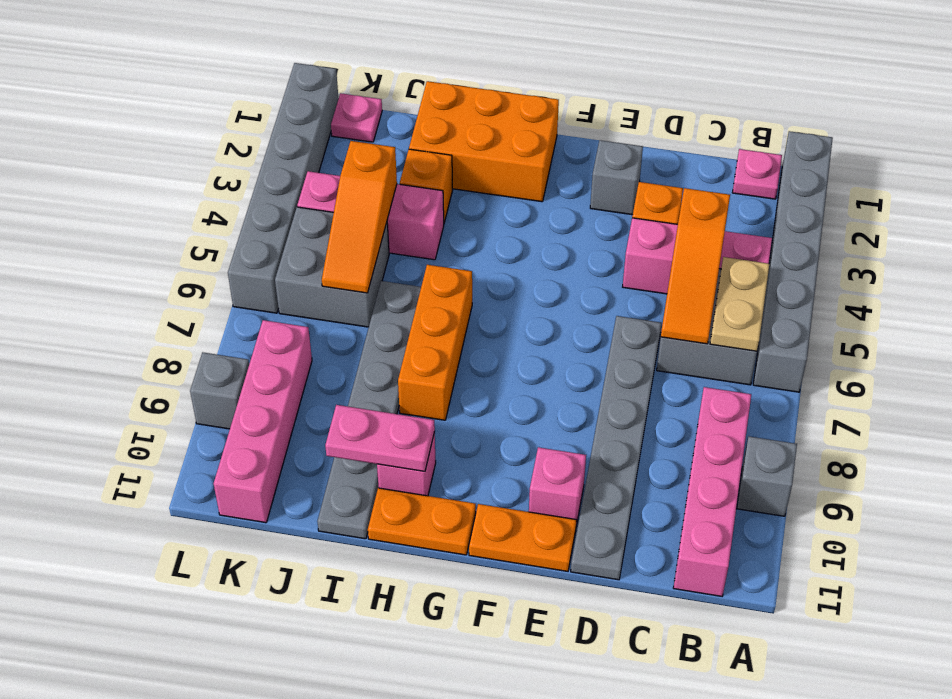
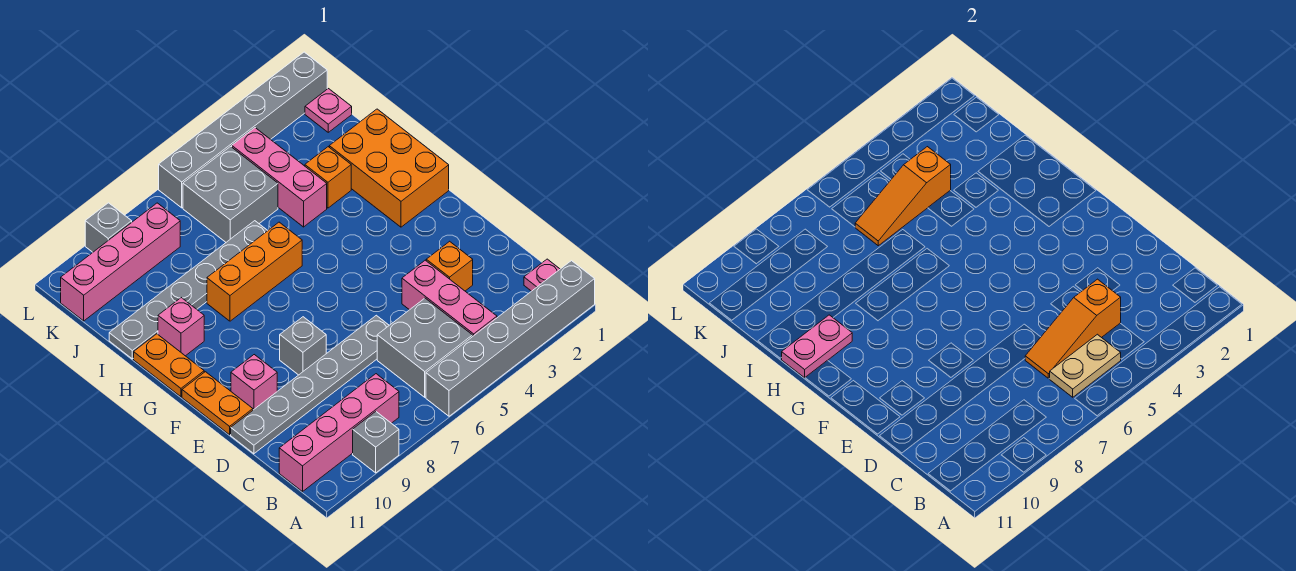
grey brick E2 level 1 -> grey brick E8 level 1
pink plate H10:I10 level 2 -> pink plate H10:H11 level 2

